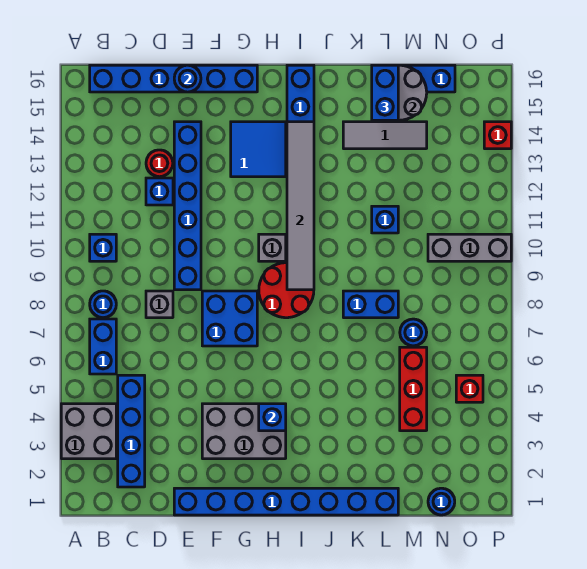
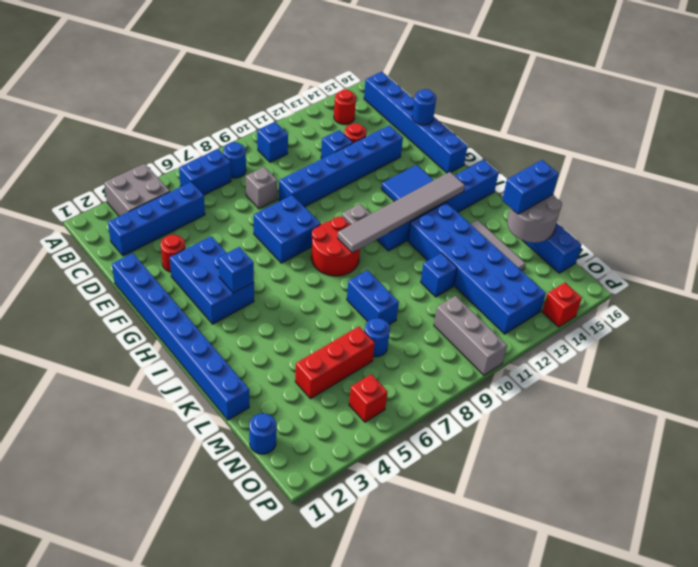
none -> red round brick B14 level 1
none -> red round brick E3 level 1
grey brick F3:H4 level 1 -> blue brick F3:H4 level 1
none -> blue brick J12:O13 level 1

